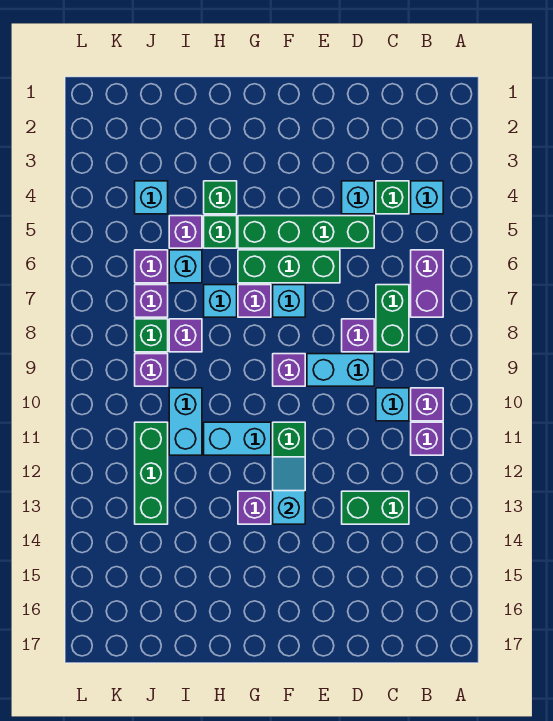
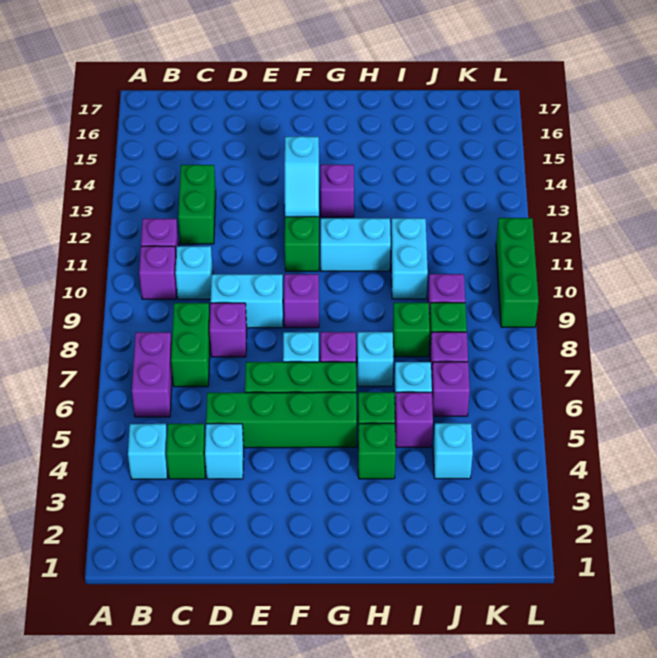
green brick C13:D13 level 1 -> green brick C12:C13 level 1
purple brick I8 level 1 -> green brick I8 level 1
green brick J11:J13 level 1 -> green brick L9:L11 level 1

